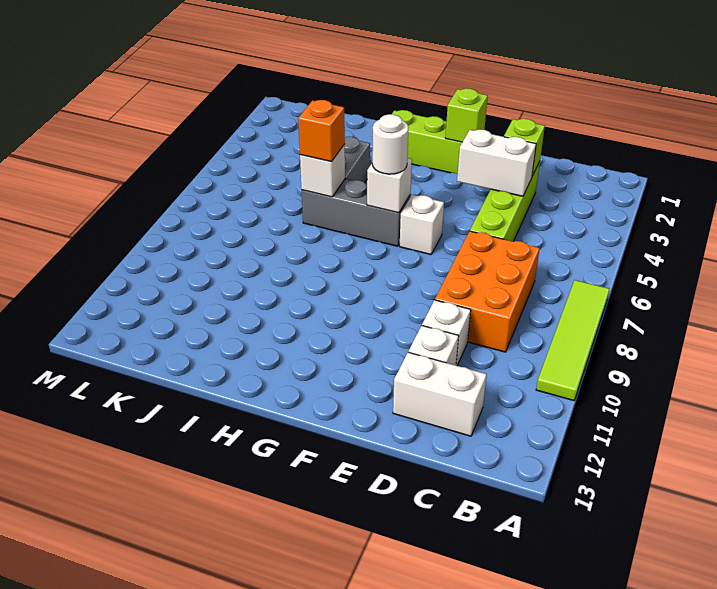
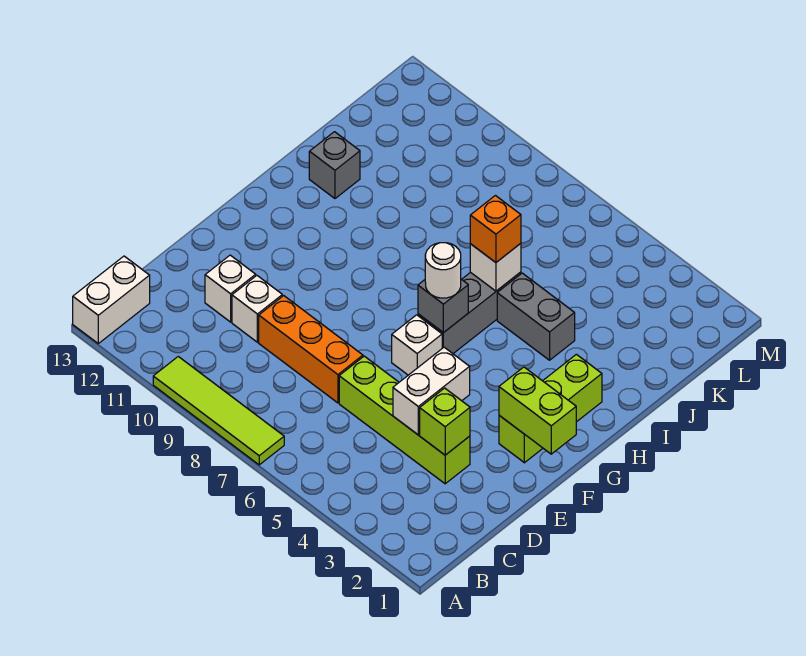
orange brick C7:D9 level 1 -> orange brick D7:D9 level 1
white brick C12:D12 level 1 -> white brick A13:B13 level 1
lime brick F2 level 2 -> lime brick F1:F2 level 2
white brick G6 level 2 -> grey brick G6 level 2
none -> grey brick I12 level 1

